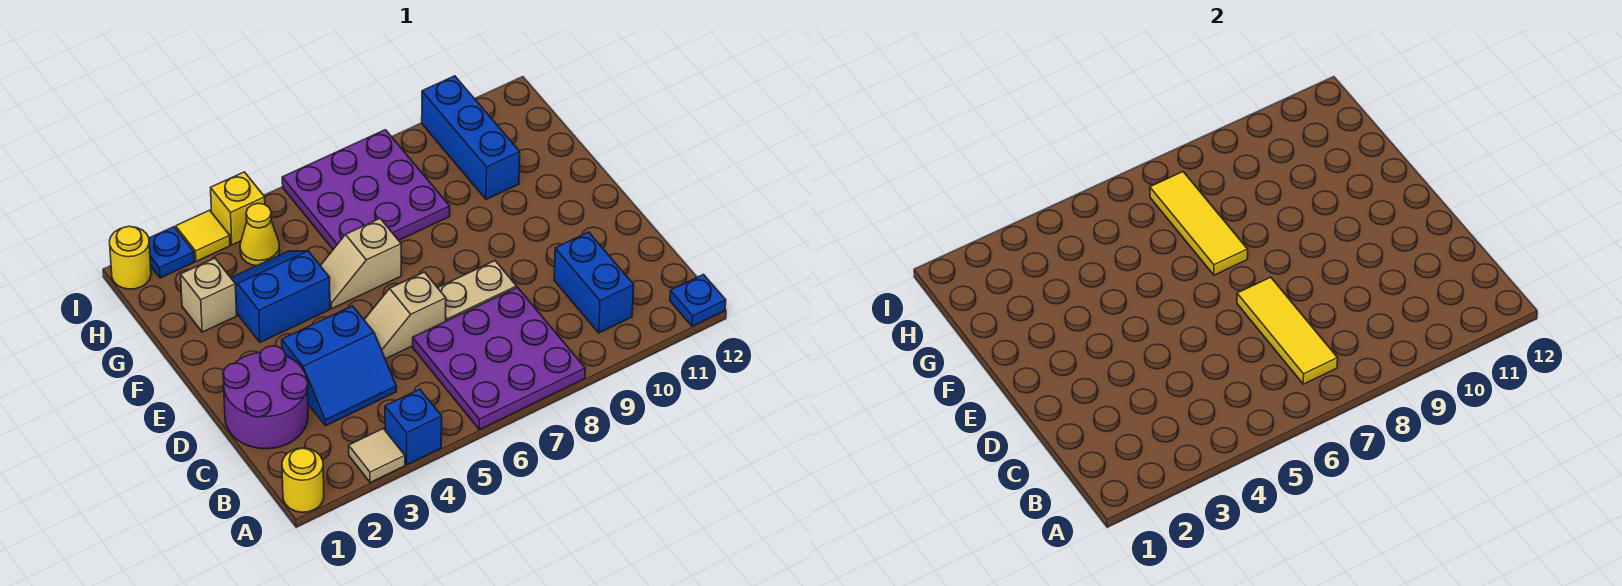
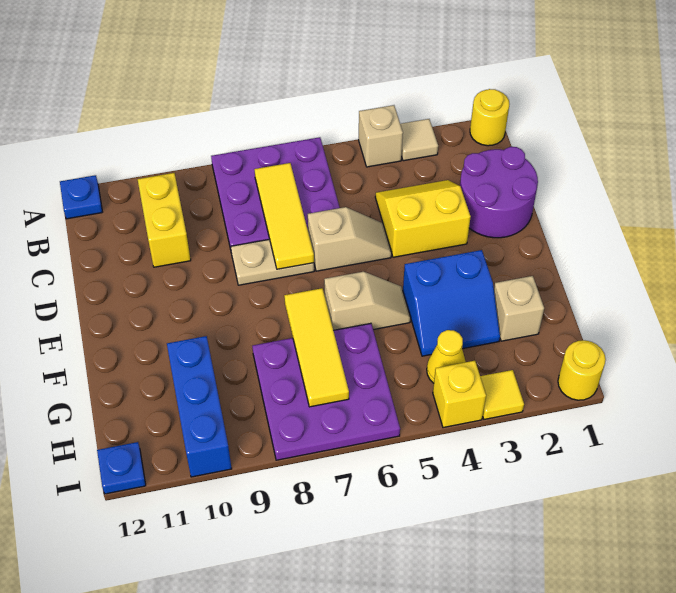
blue brick A4 level 1 -> tan brick A4 level 1
blue brick B10:C10 level 1 -> yellow brick B10:C10 level 1
blue slope C3:D4 level 1 top D -> yellow slope C3:D4 level 1 top D
blue plate I2 level 1 -> blue plate I12 level 1

